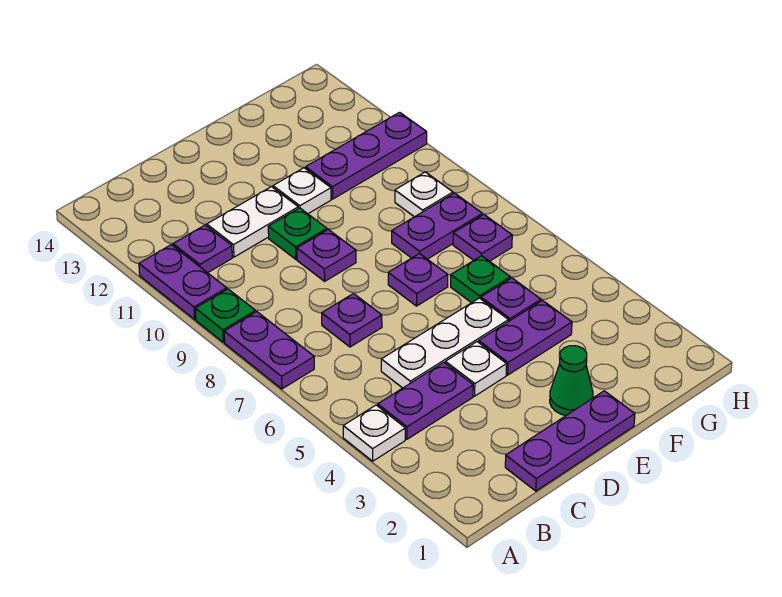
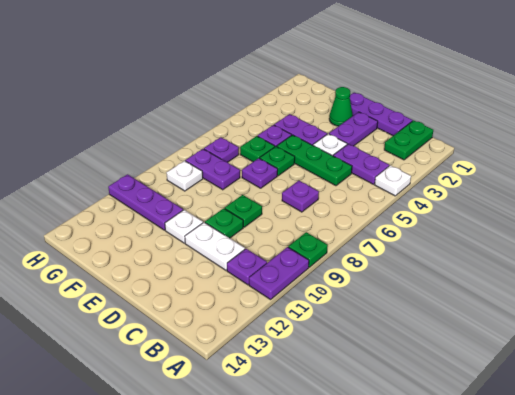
purple plate A7:A8 level 1 -> purple plate D2:D3 level 1
none -> green plate B1:B2 level 1
white plate C5:E5 level 1 -> green plate C5:E5 level 1
purple plate D9 level 1 -> green plate D9 level 1
none -> green plate E6 level 1

